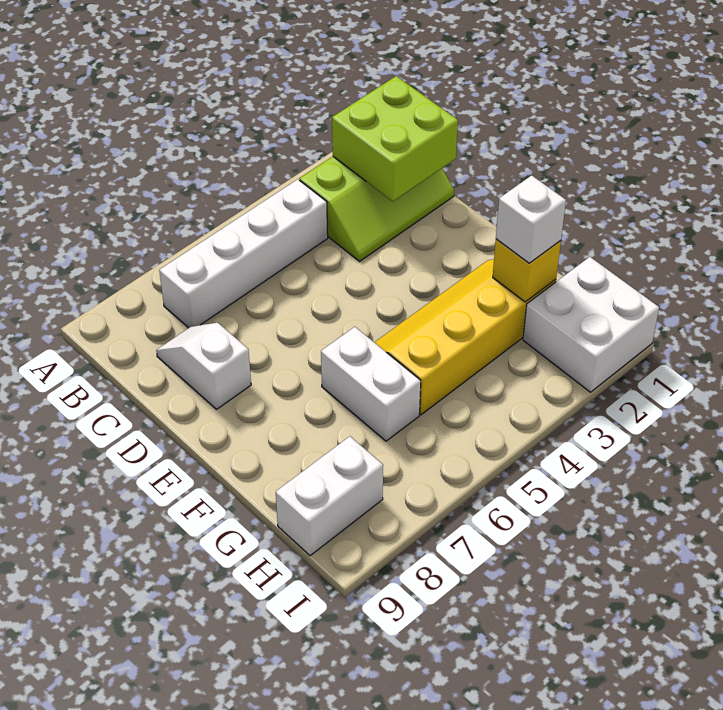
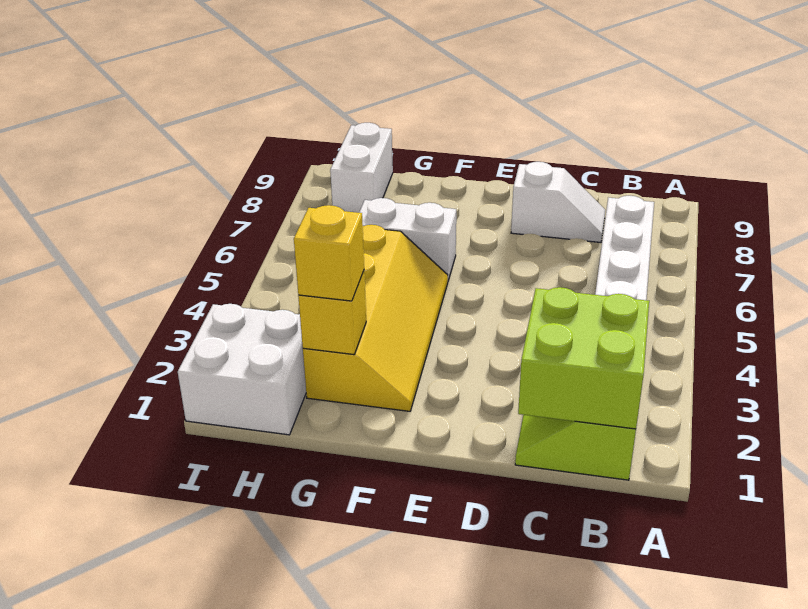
white brick G2 level 3 -> yellow brick G2 level 3

